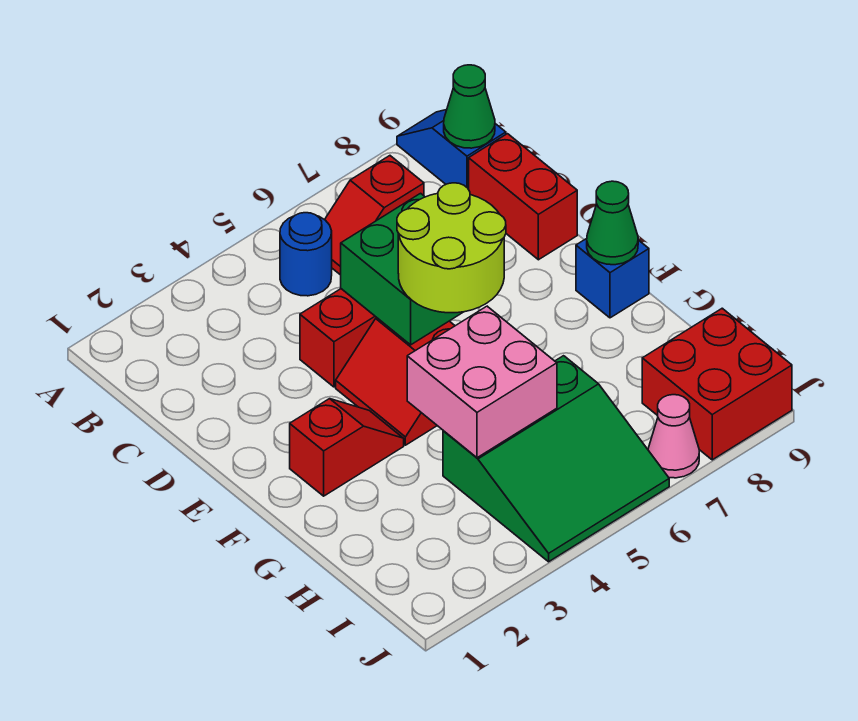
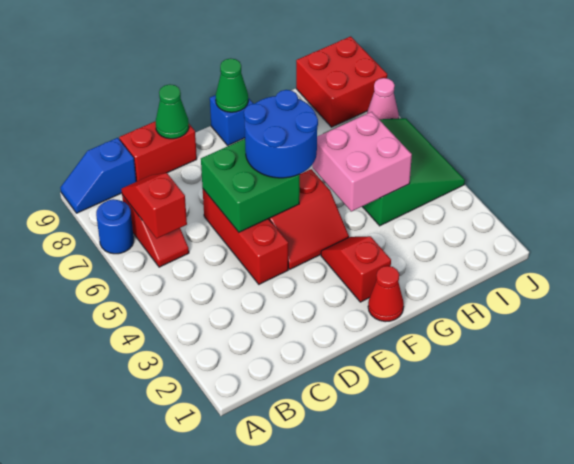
blue round brick B5 level 1 -> blue round brick A7 level 1
none -> red slope B6:B7 level 2 top 6
green cone B9 level 2 -> green cone D9 level 2
lime round brick E5:F6 level 3 -> blue round brick E5:F6 level 3
none -> red cone F1 level 1

